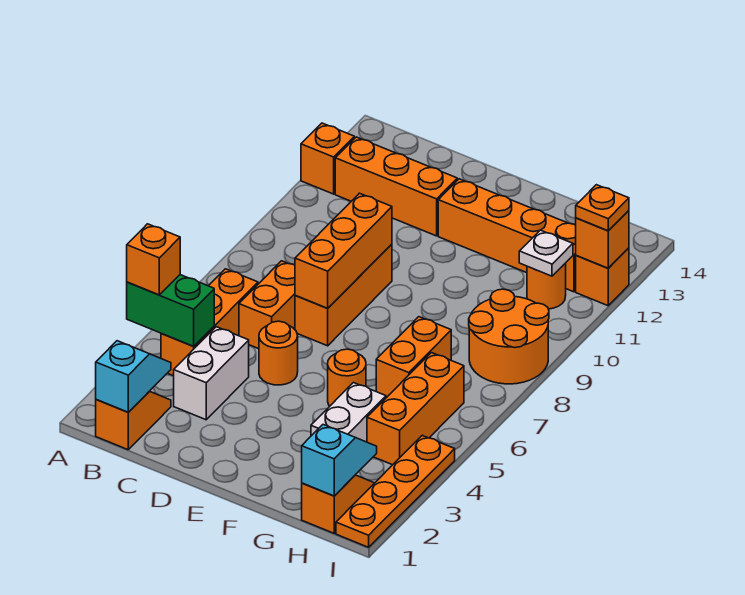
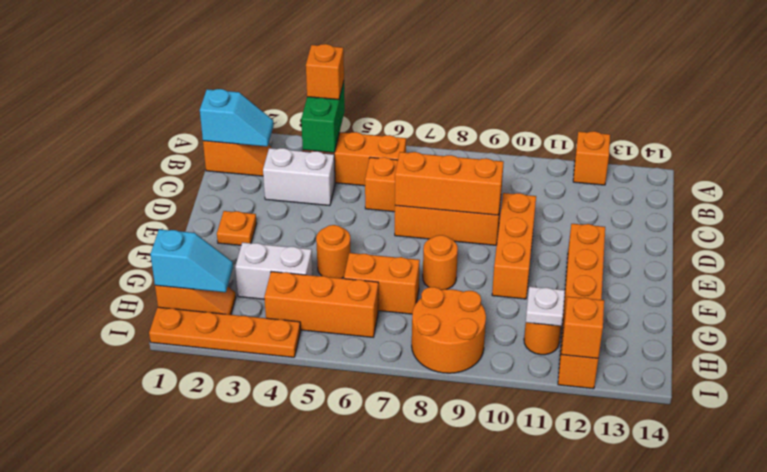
orange brick B12:D12 level 1 -> orange brick D10:F10 level 1
orange round brick D5 level 1 -> orange round brick F8 level 1
orange plate I12 level 3 -> orange plate E2 level 1

